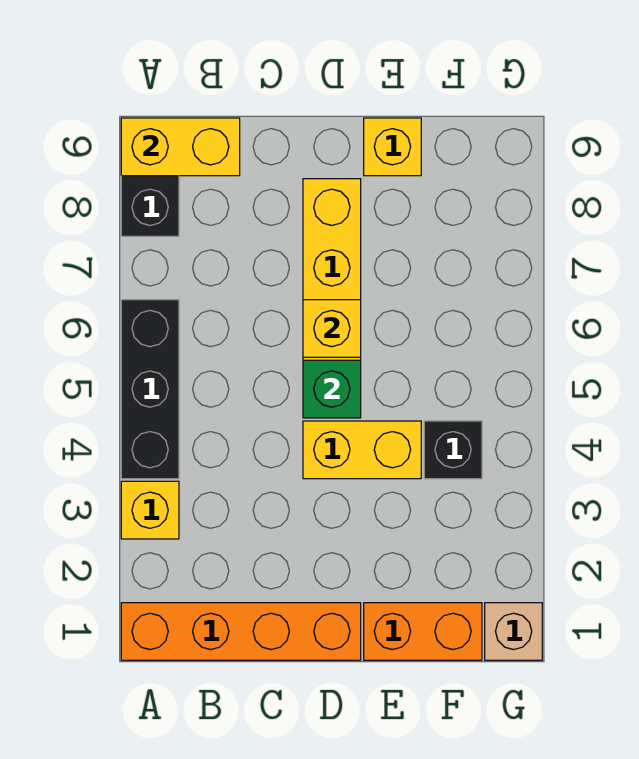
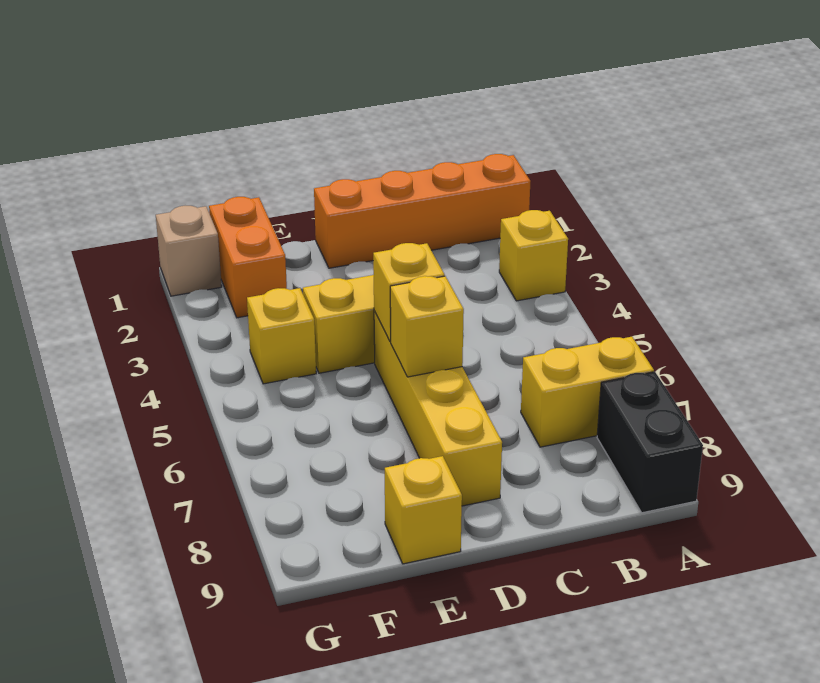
black brick A4:A6 level 1 -> none
yellow brick A9:B9 level 2 -> yellow brick A7:B7 level 1
green brick D5 level 2 -> yellow brick D5 level 2
orange brick E1:F1 level 1 -> orange brick F1:F2 level 1
black brick F4 level 1 -> yellow brick F4 level 1

